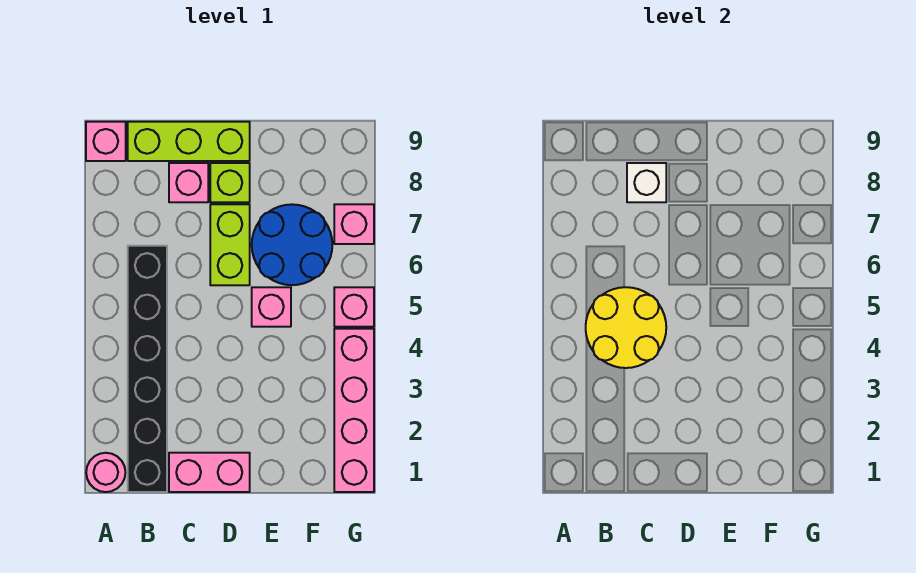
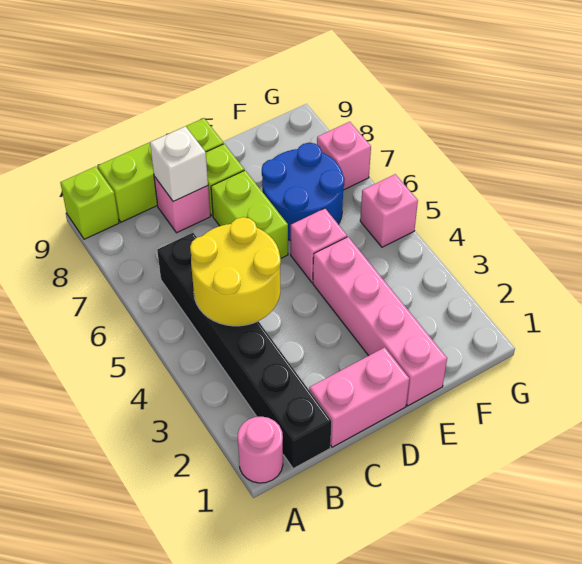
pink brick A9 level 1 -> lime brick A9 level 1
pink brick G1:G4 level 1 -> pink brick E1:E4 level 1

